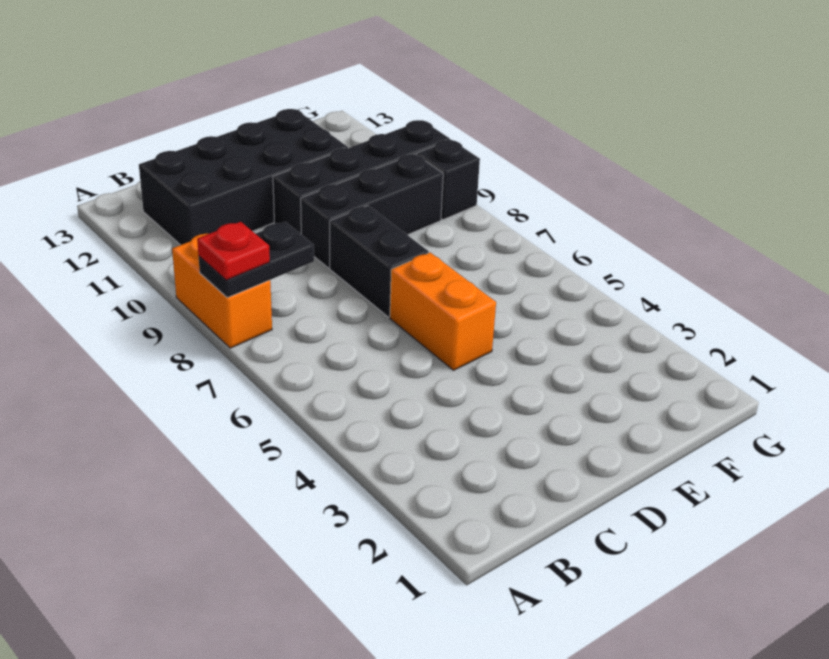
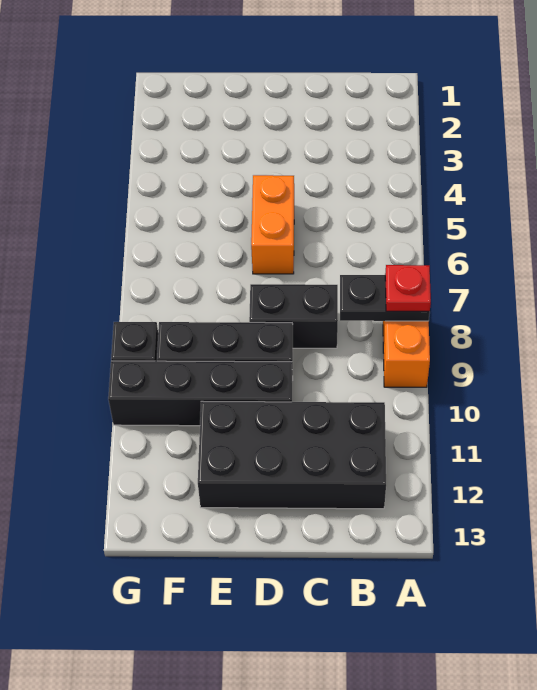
black brick D7:D8 level 1 -> black brick C8:D8 level 1

